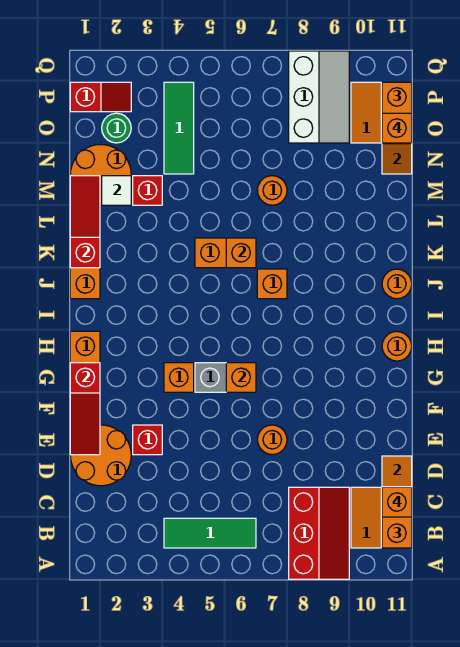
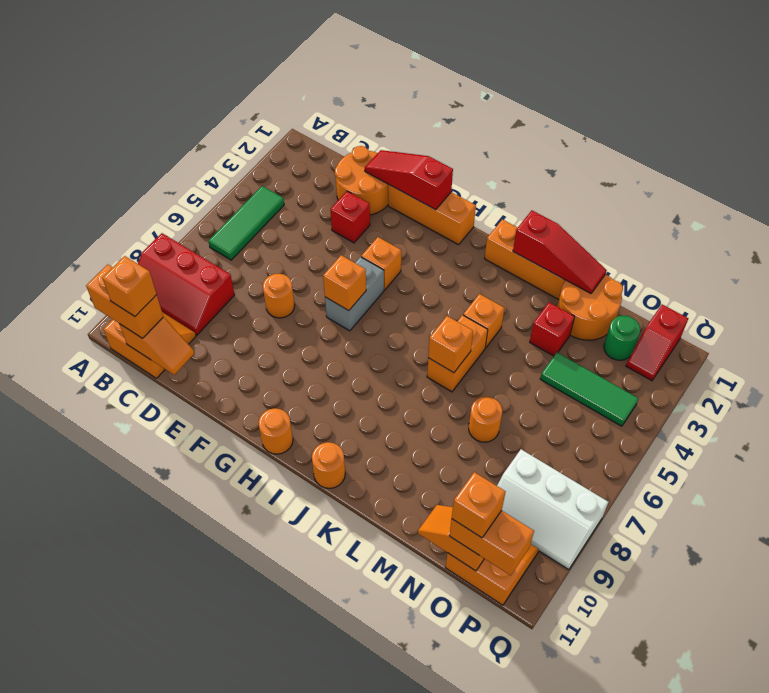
orange brick J7 level 1 -> orange brick K4 level 1
white tile M2 level 2 -> none

